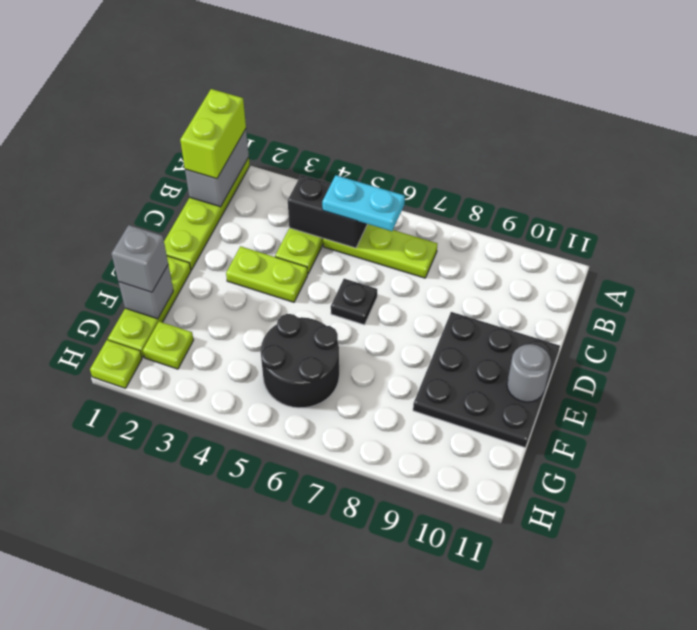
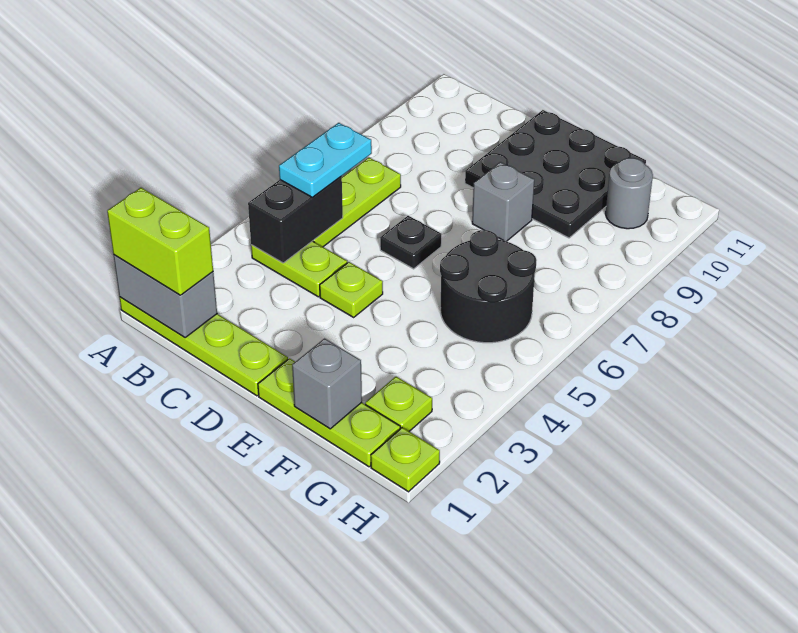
lime plate D3:D4 level 1 -> lime plate D4 level 1
grey round brick E11 level 2 -> grey round brick G10 level 1
grey brick F1 level 3 -> grey brick E8 level 1

